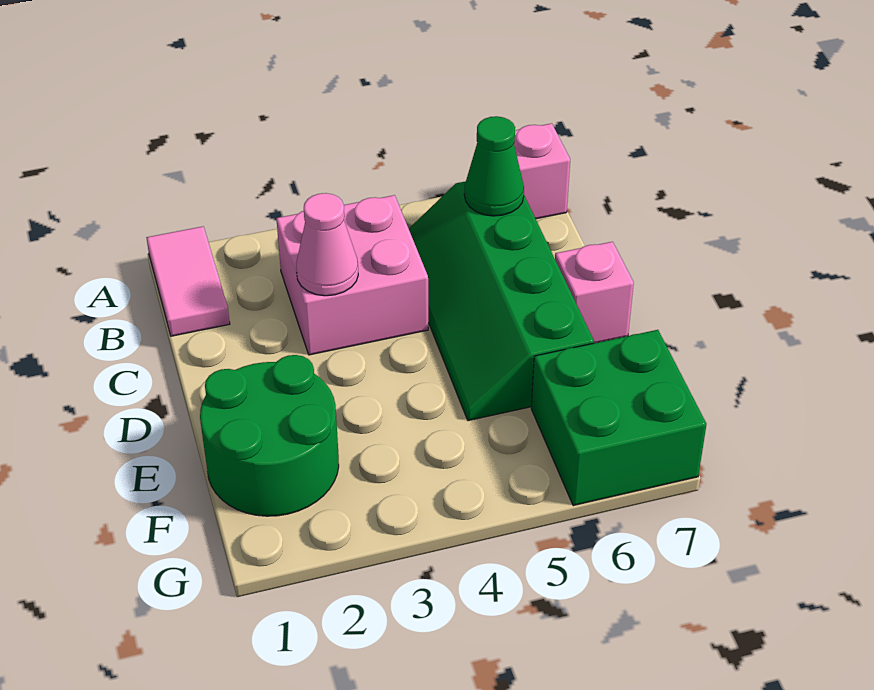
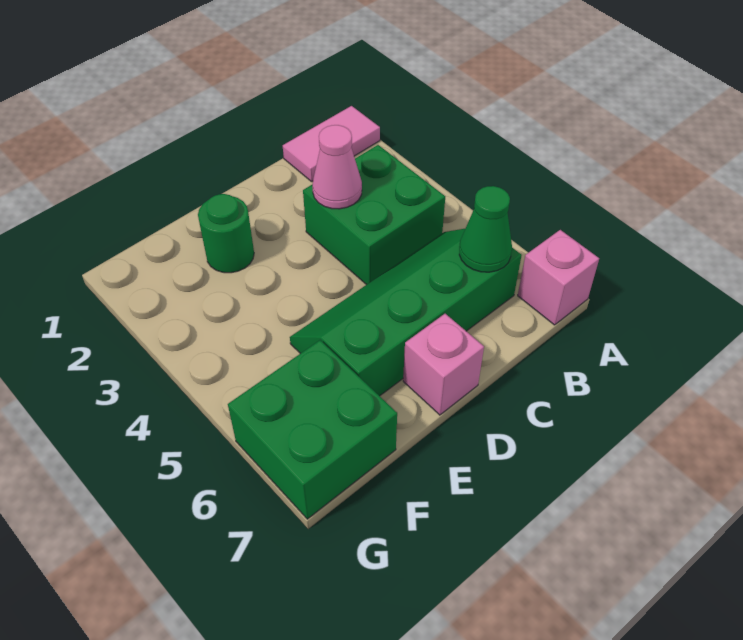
pink brick B3:C4 level 1 -> green brick B3:C4 level 1
green round brick E1:F2 level 1 -> green round brick E2 level 1

